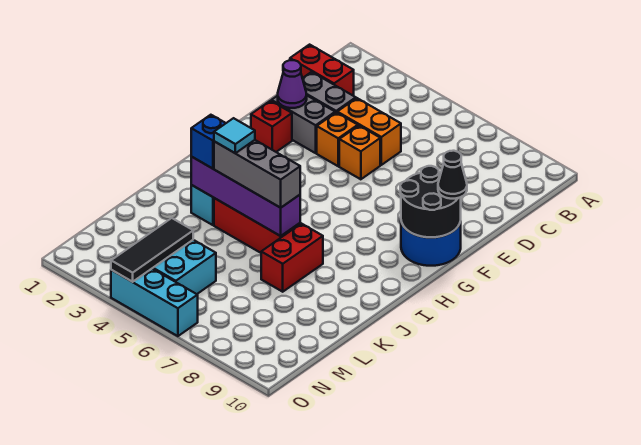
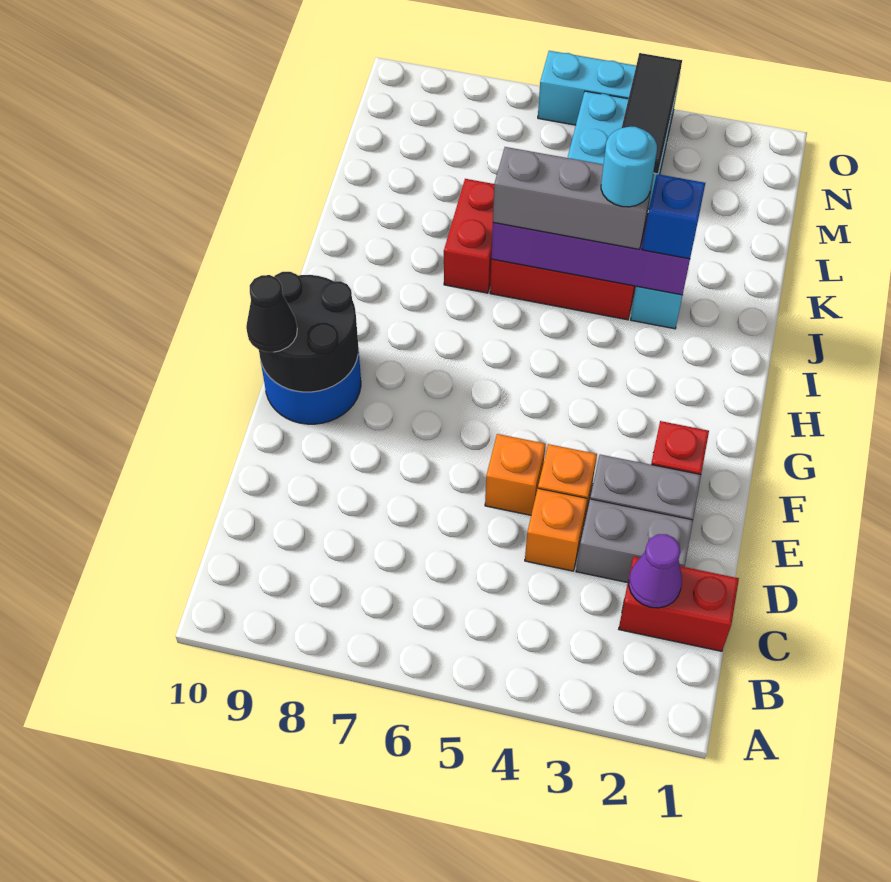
orange brick D4:D5 level 1 -> orange brick D4 level 1
purple cone E2 level 2 -> purple cone C2 level 2
cyan tile J4 level 4 -> cyan round brick J4 level 4

